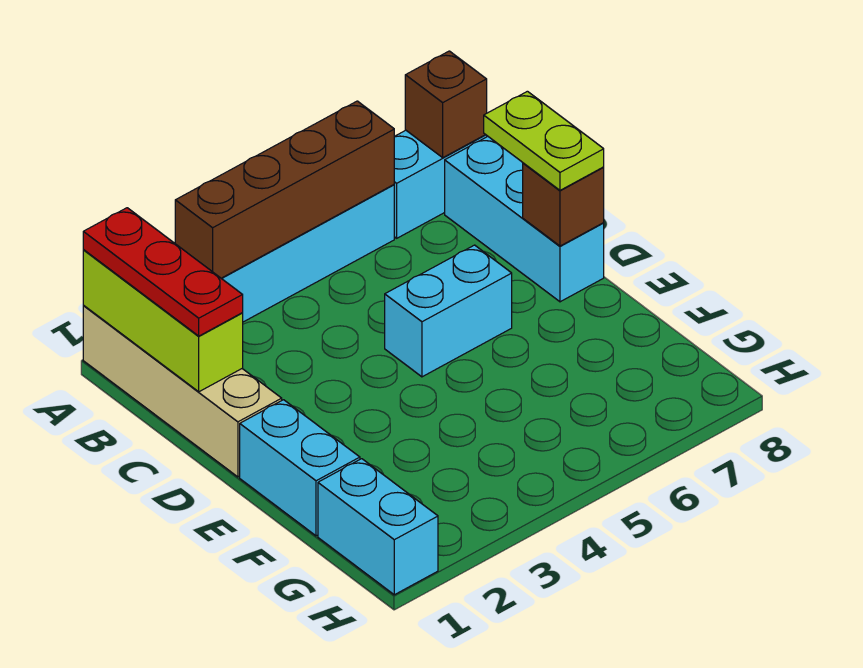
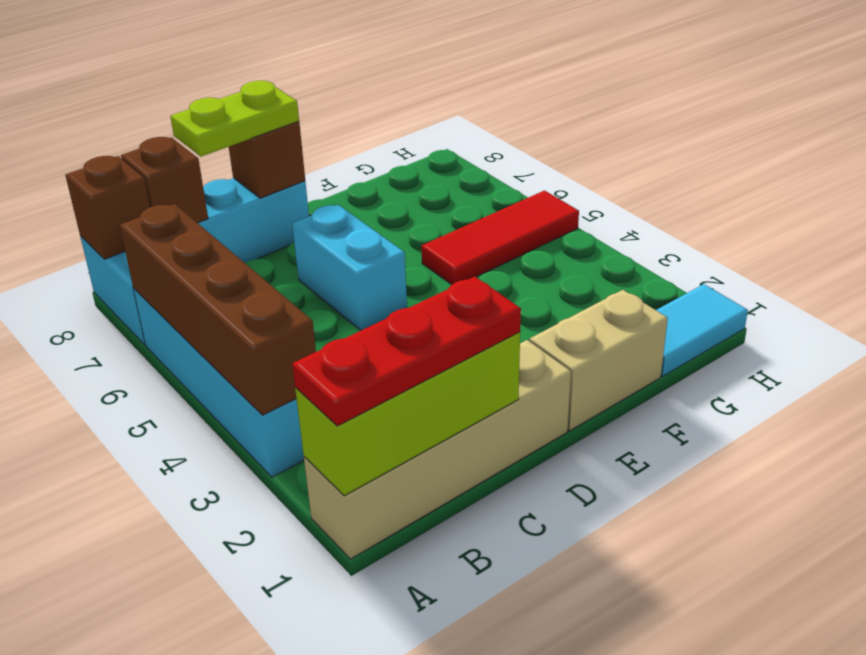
none -> brown brick B8 level 2
cyan brick E1:F1 level 1 -> tan brick E1:F1 level 1
none -> red tile F5:H5 level 1
cyan brick G1:H1 level 1 -> cyan tile G1:H1 level 1

